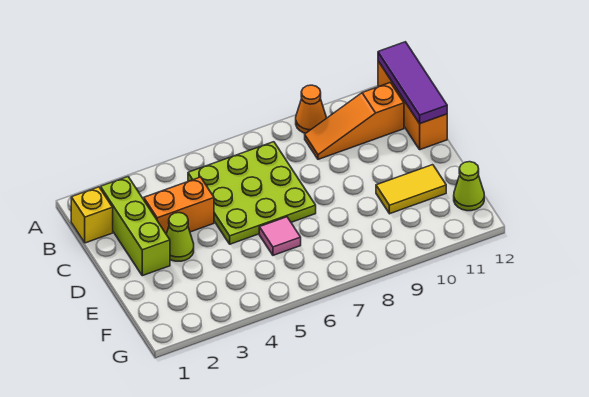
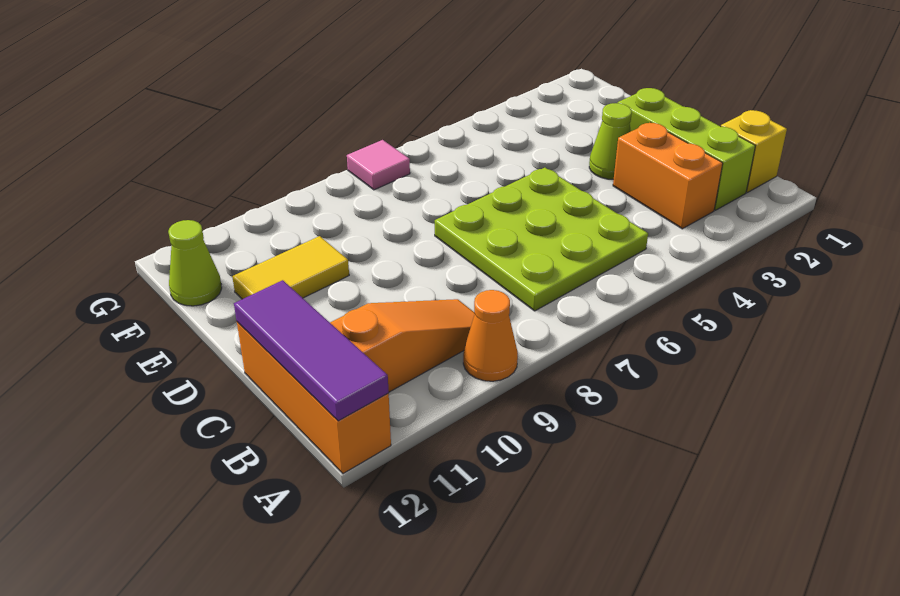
orange brick C3:C4 level 1 -> orange brick B3:C3 level 1
pink tile E6 level 1 -> pink tile G7 level 1

